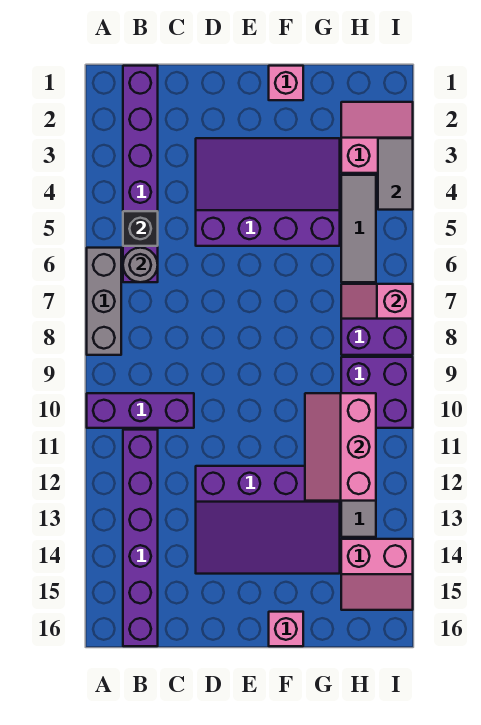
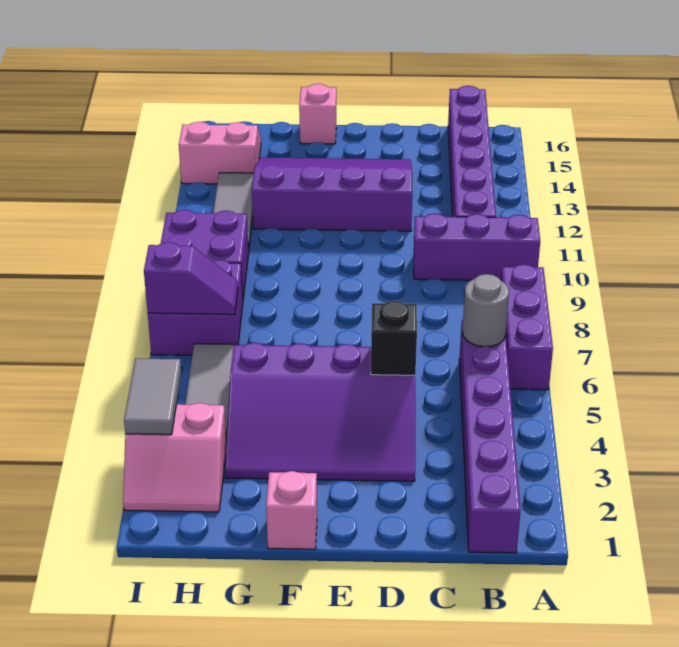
grey brick A6:A8 level 1 -> purple brick A6:A8 level 1
black brick B5 level 2 -> black brick D5 level 2
pink slope G10:H12 level 2 top H -> none
pink slope H7:I7 level 2 top I -> purple slope H7:I7 level 2 top I

